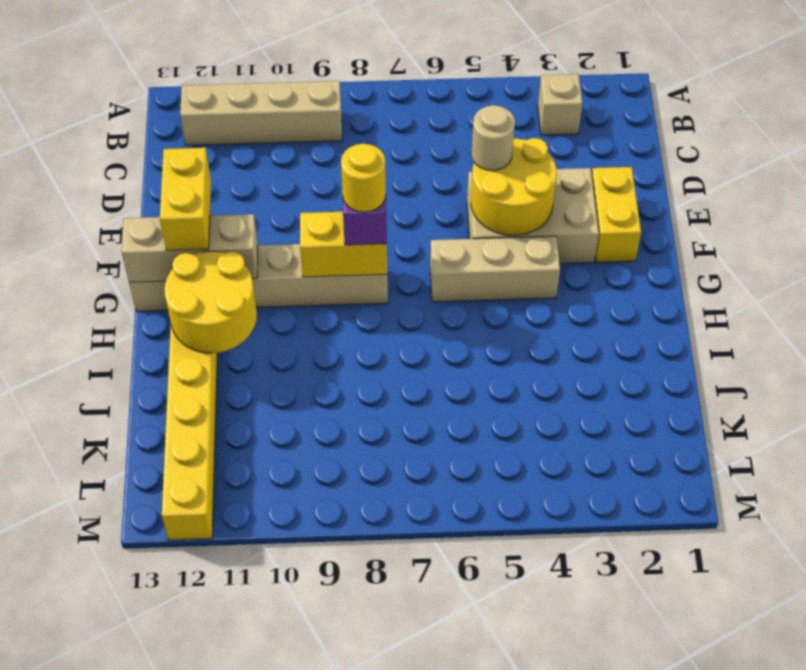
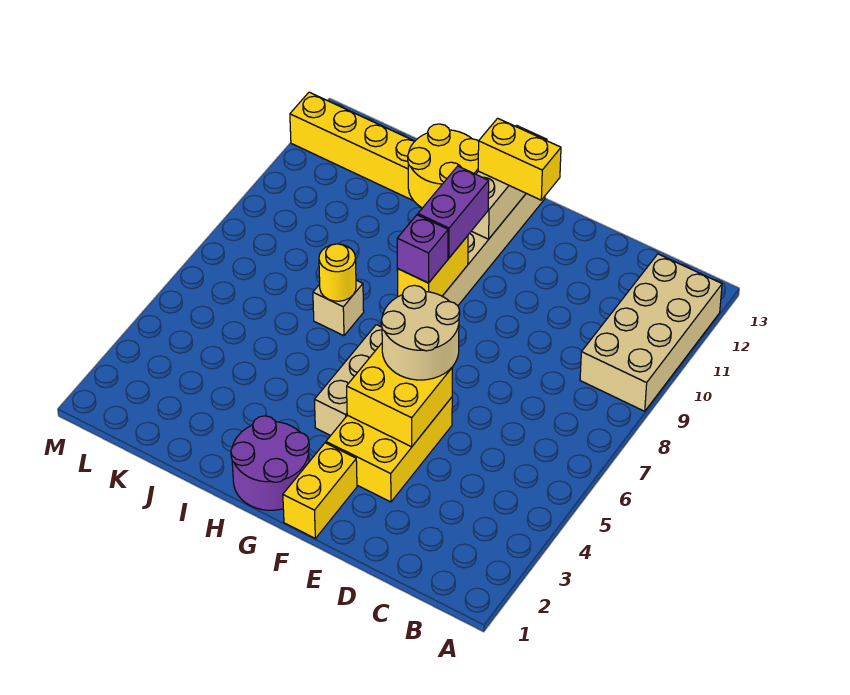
tan brick B3 level 1 -> tan brick I7 level 1
tan brick B9:B12 level 1 -> tan brick A9:B12 level 1
yellow brick E2:F2 level 1 -> yellow brick F1:F2 level 1
tan brick E3:F5 level 1 -> yellow brick E3:F5 level 1
yellow round brick E4:F5 level 2 -> yellow brick E4:F5 level 2
tan round brick E5 level 3 -> tan round brick E5:F6 level 3
none -> purple round brick G1:H2 level 1
yellow round brick G8 level 4 -> yellow round brick I7 level 2
none -> purple brick G9:G10 level 3

